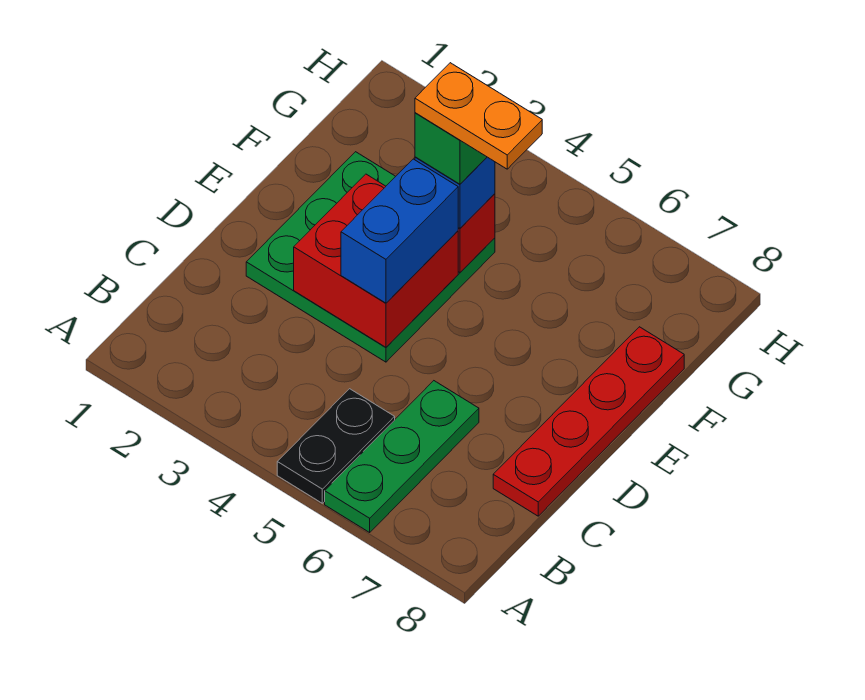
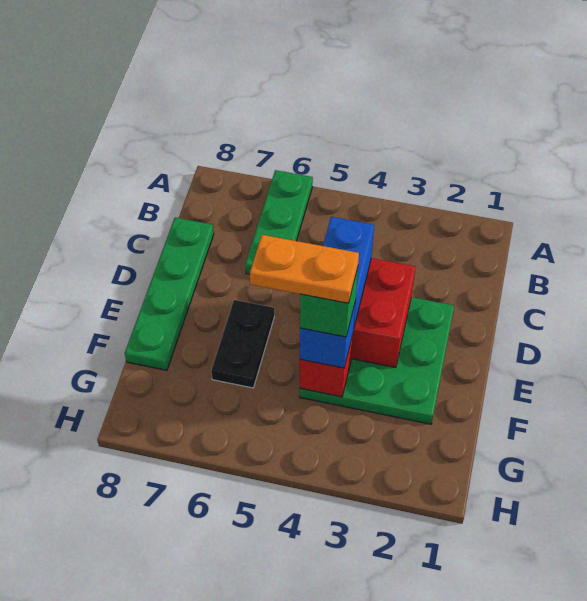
black plate A5:B5 level 1 -> black plate E6:F6 level 1
red plate C8:F8 level 1 -> green plate C8:F8 level 1

